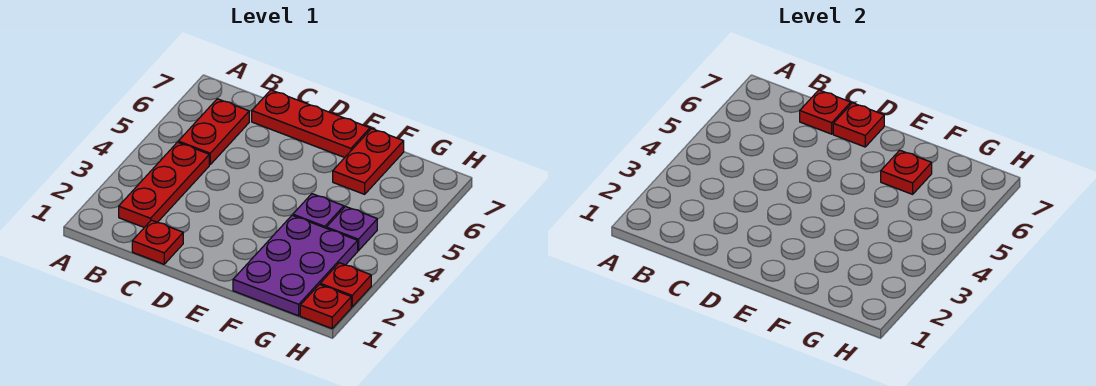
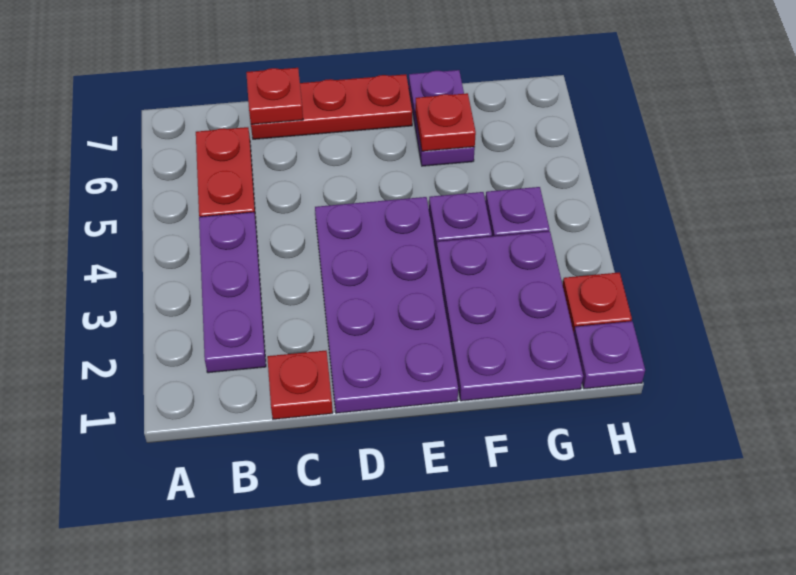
red plate B2:B4 level 1 -> purple plate B2:B4 level 1
none -> purple plate D1:E4 level 1
red plate D7 level 2 -> none
red plate F6:F7 level 1 -> purple plate F6:F7 level 1
red plate H1 level 1 -> purple plate H1 level 1

